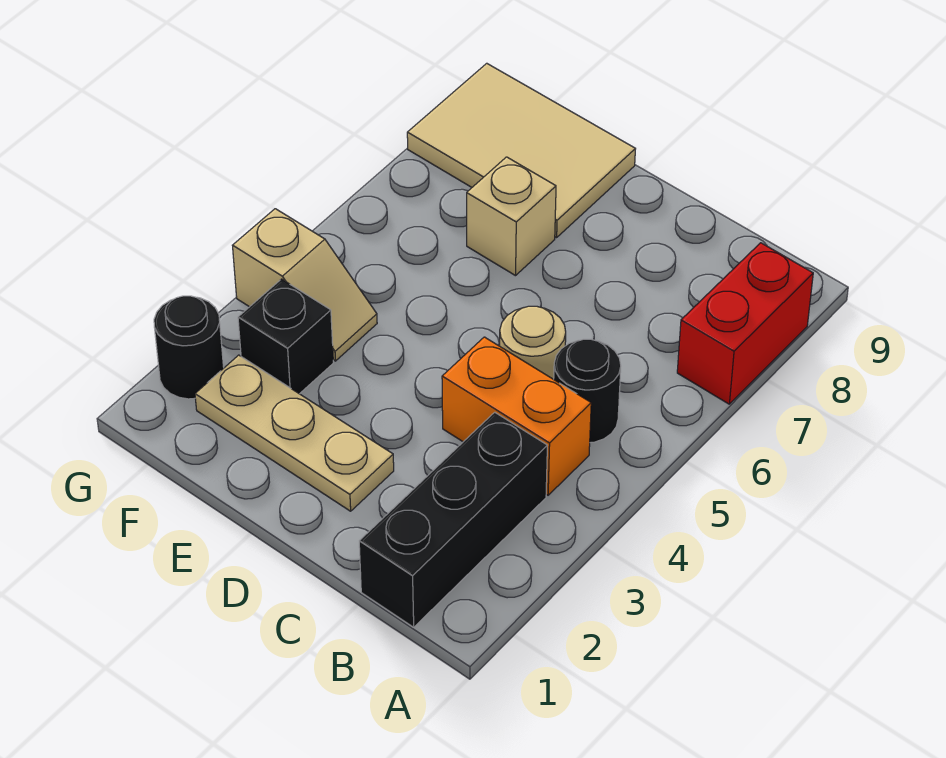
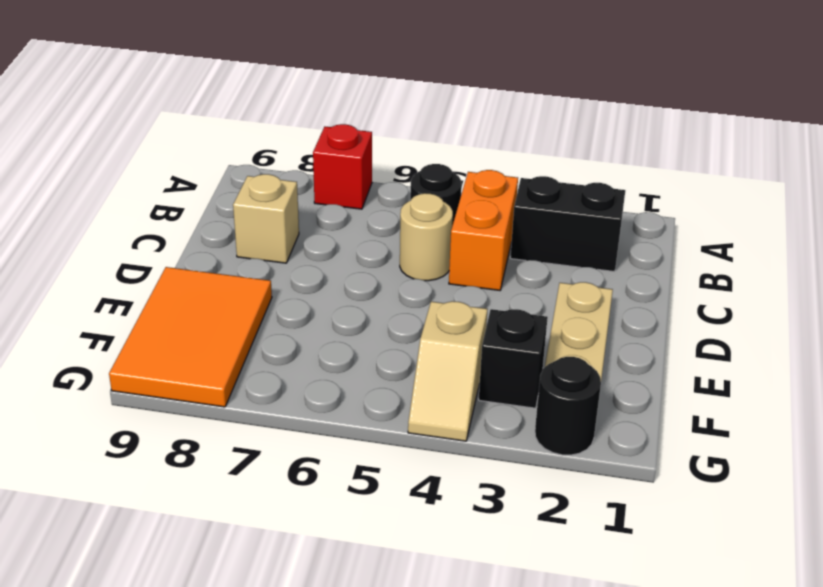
red brick A7:A8 level 1 -> red brick A7 level 1
black brick B1:B3 level 1 -> black brick B2:B3 level 1
tan brick E7 level 1 -> tan brick C8 level 1
tan tile E8:G9 level 1 -> orange tile E8:G9 level 1
tan slope F4:G4 level 1 top G -> tan slope F4:G4 level 1 top F

